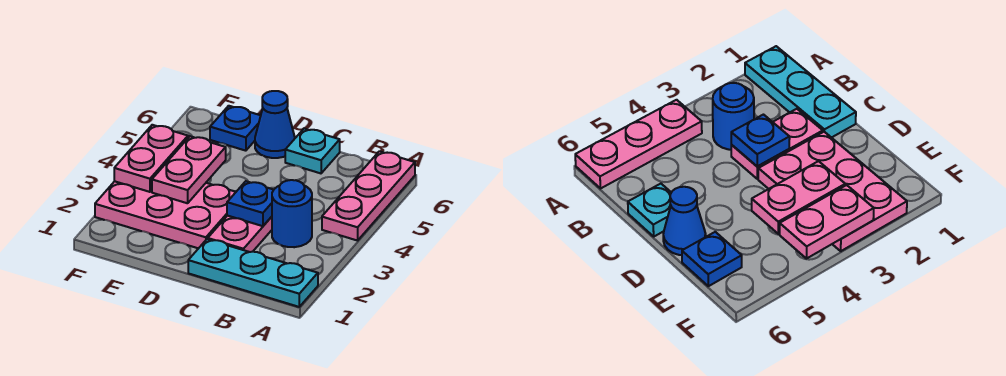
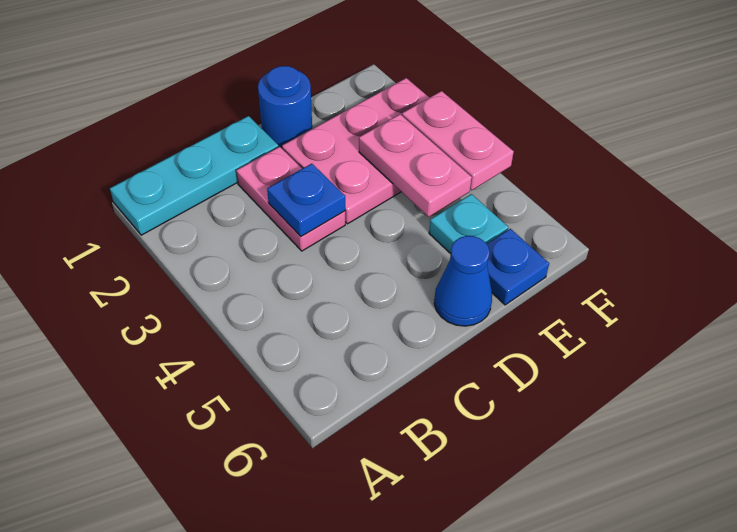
pink plate A4:A6 level 1 -> none
blue round brick B3 level 1 -> blue round brick D1 level 1
cyan plate C6 level 1 -> cyan plate E5 level 1

